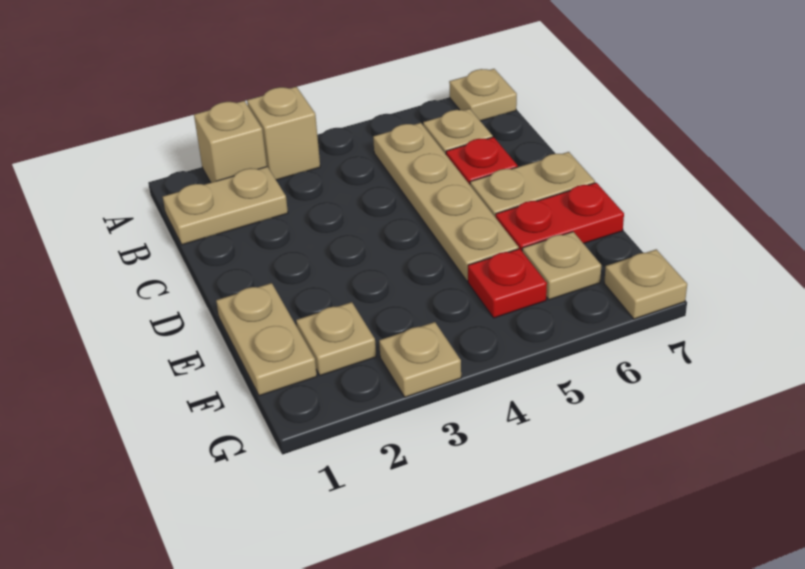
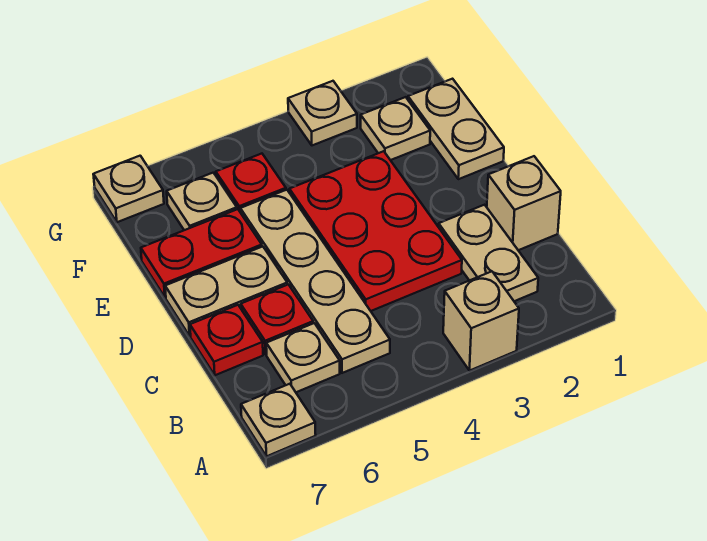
tan brick A2 level 1 -> tan brick C1 level 1
tan plate B1:B2 level 1 -> tan plate B2:C2 level 1
none -> red plate C3:E4 level 1
none -> red plate C7 level 1

